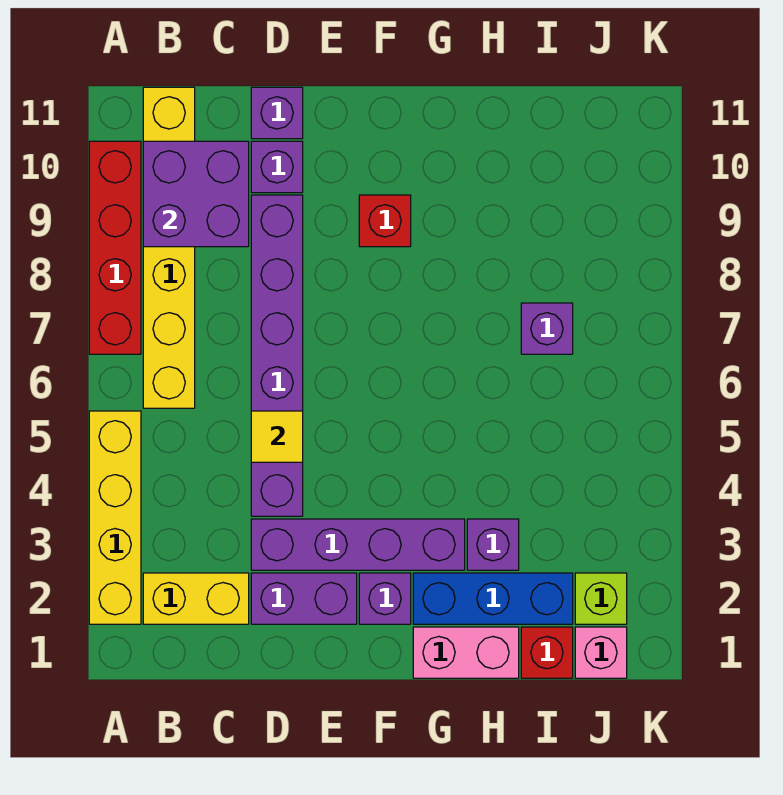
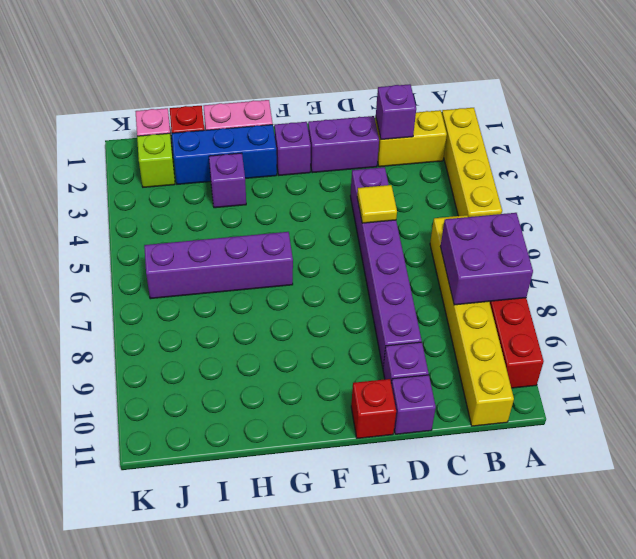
purple brick B9:C10 level 2 -> purple brick A7:B8 level 2
purple brick D3:G3 level 1 -> purple brick G6:J6 level 1
red brick F9 level 1 -> red brick E11 level 1
purple brick I7 level 1 -> purple brick C2 level 2

